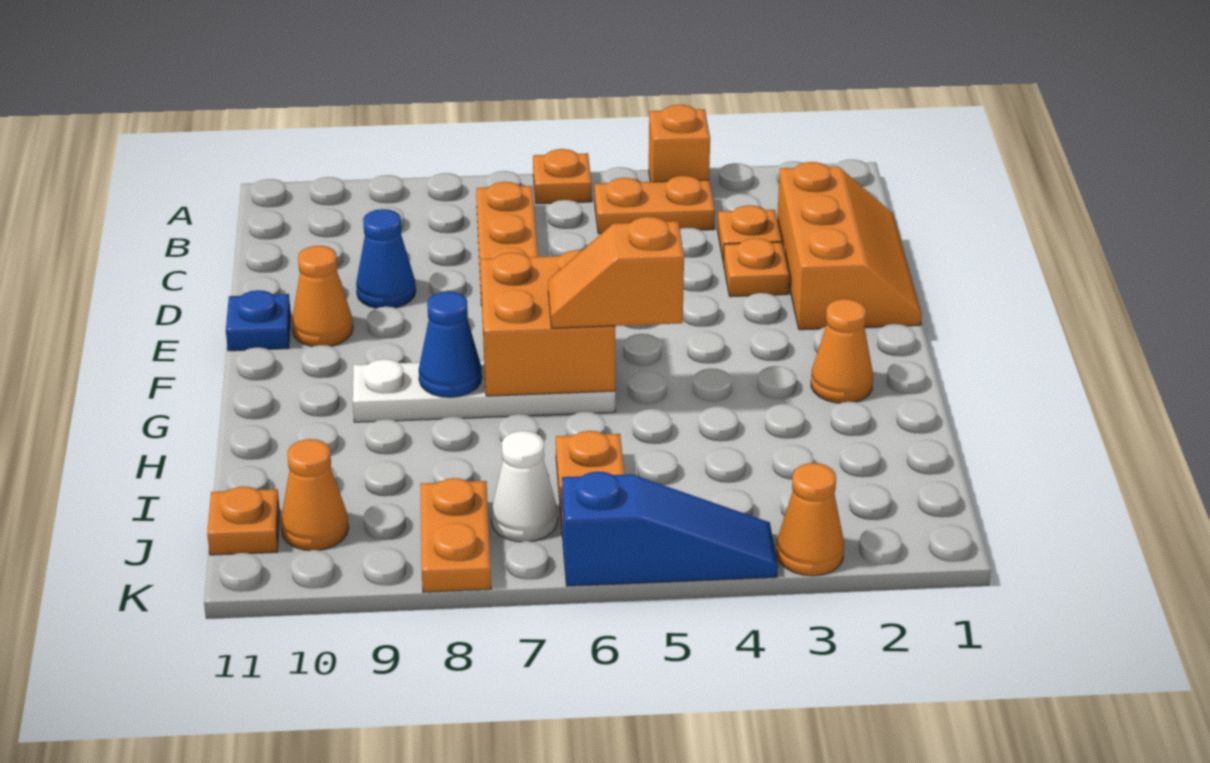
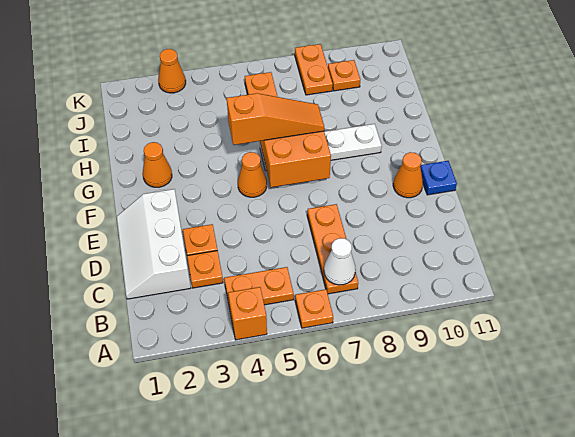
orange slope C1:E2 level 1 top 2 -> white slope C1:E2 level 1 top 2
blue cone D9 level 1 -> none
orange slope G5:G6 level 3 top 5 -> orange slope G5:G7 level 3 top 5
blue cone G8 level 2 -> none
white cone J7 level 1 -> white cone B7 level 2
orange cone J10 level 1 -> orange cone F5 level 1
orange plate J11 level 1 -> orange plate J9 level 1
blue slope K4:K6 level 1 top 6 -> none

